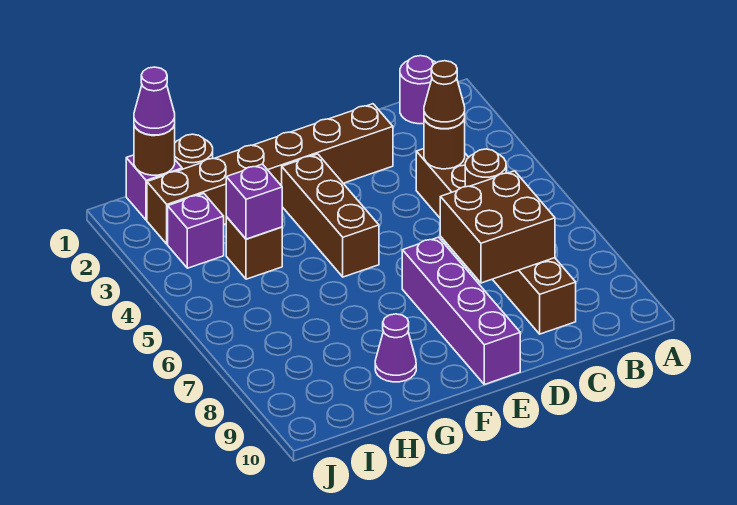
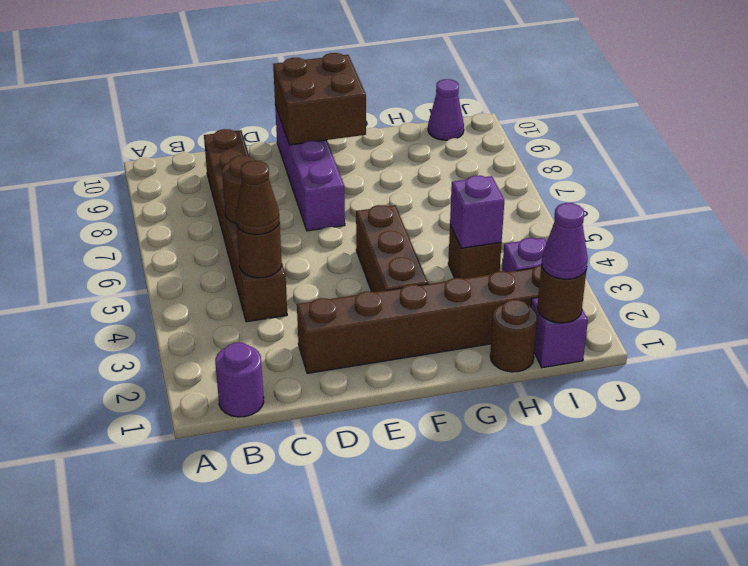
brown brick C7:D8 level 2 -> brown brick E9:F10 level 2
purple cone G9 level 1 -> purple cone I10 level 1

